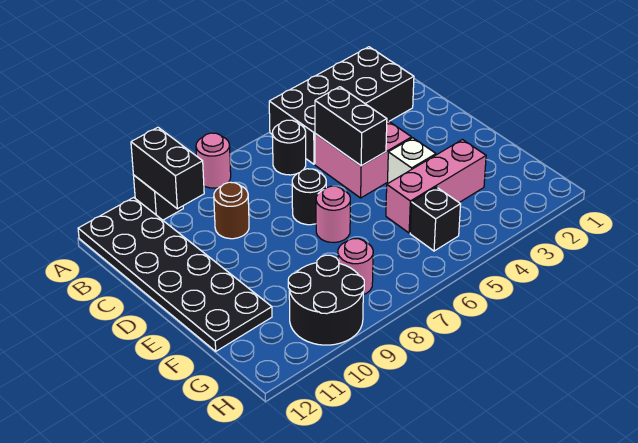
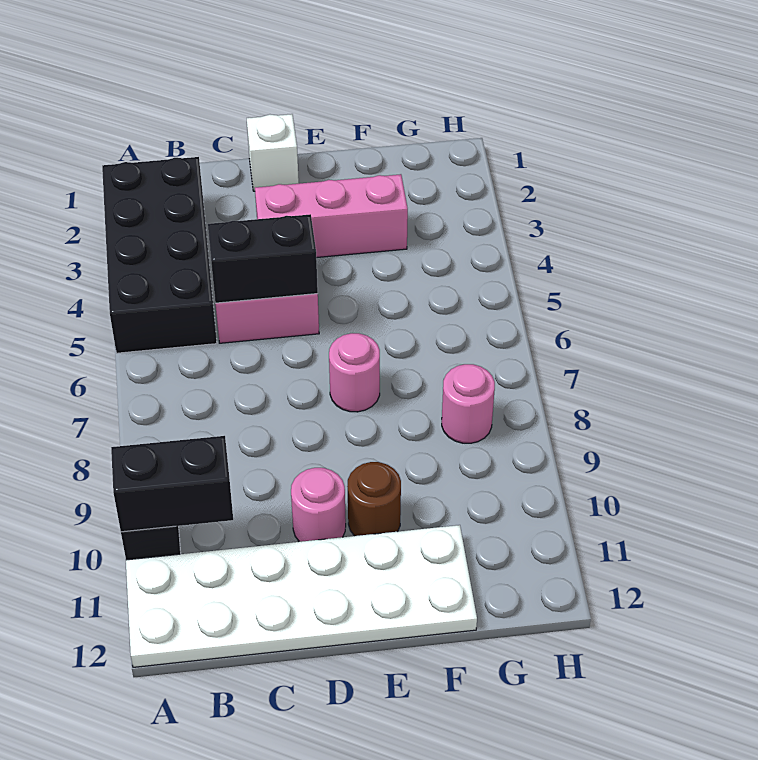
pink round brick A8 level 1 -> pink round brick D10 level 1
black plate A11:F12 level 1 -> white plate A11:F12 level 1
black round brick B6 level 1 -> none
brown round brick C9 level 1 -> brown round brick E10 level 1
black round brick D7 level 1 -> none
white brick E4 level 1 -> white brick D1 level 1
pink brick F3:F5 level 1 -> pink brick D3:F3 level 1
black brick G5 level 1 -> none
black round brick G9:H10 level 1 -> none

